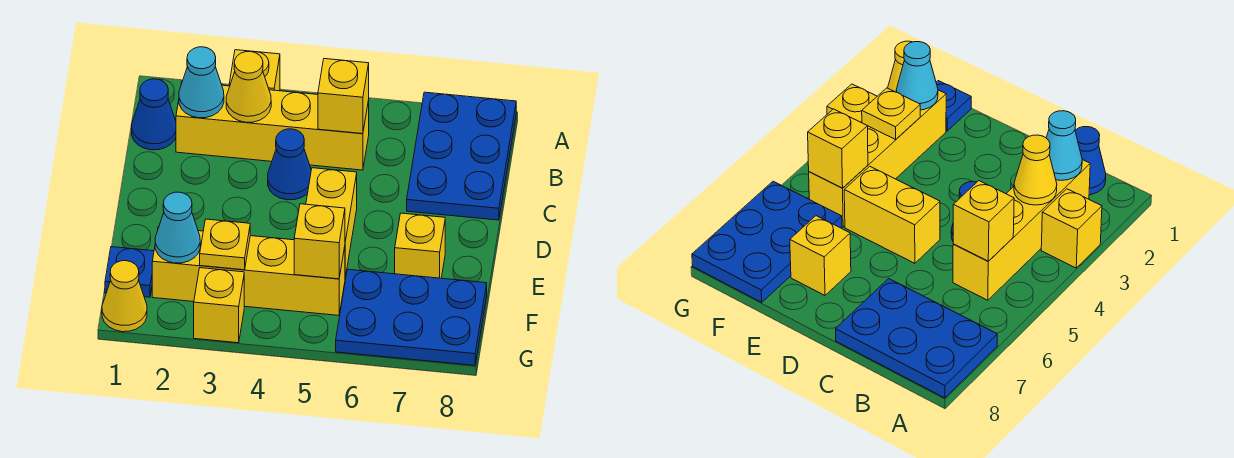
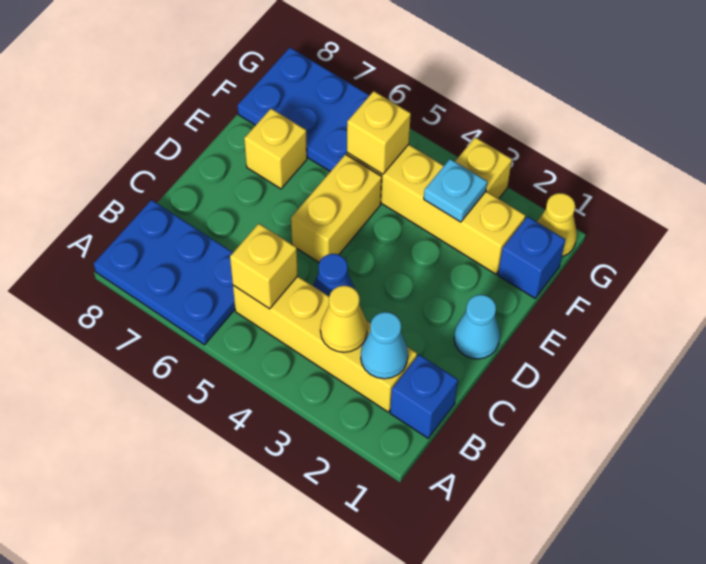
yellow brick A3 level 1 -> none
blue plate A7:C8 level 1 -> blue plate A6:B8 level 1
blue cone B1 level 1 -> blue brick B1 level 1
blue plate F1 level 1 -> blue brick F1 level 1
cyan cone F2 level 2 -> cyan cone D1 level 1
yellow plate F3 level 2 -> cyan plate F3 level 2

